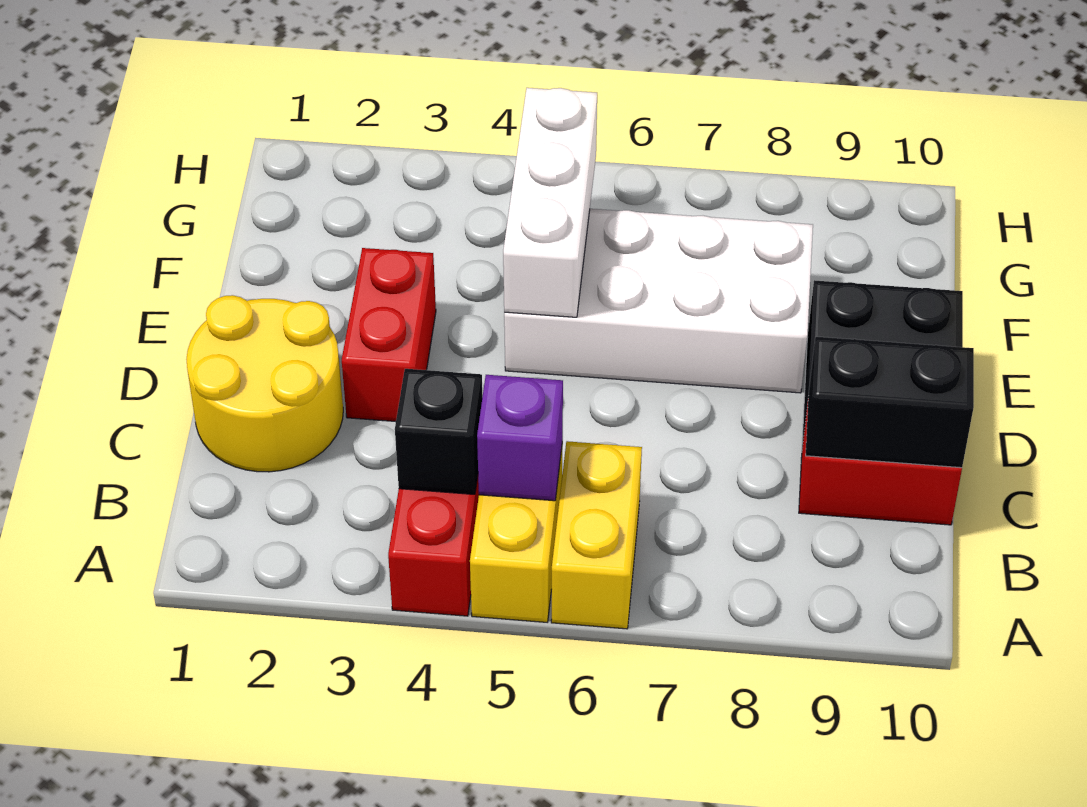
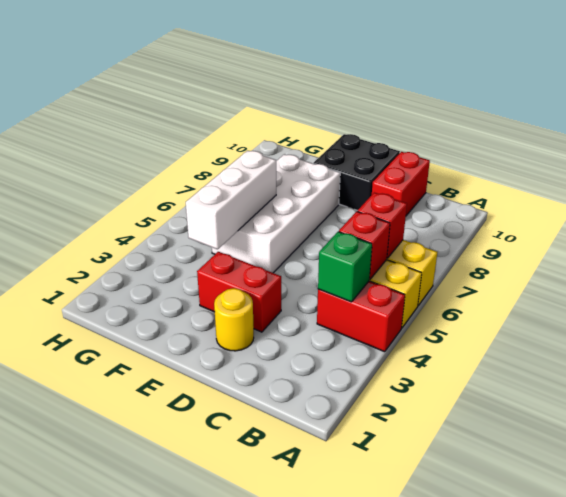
black brick B4 level 2 -> green brick B4 level 2
purple brick B5 level 2 -> red brick B5 level 2
none -> red brick B6 level 2
yellow round brick C1:D2 level 1 -> yellow round brick D2 level 1
black brick C9:C10 level 2 -> none
white brick E5:G5 level 2 -> white brick F4:F6 level 2

